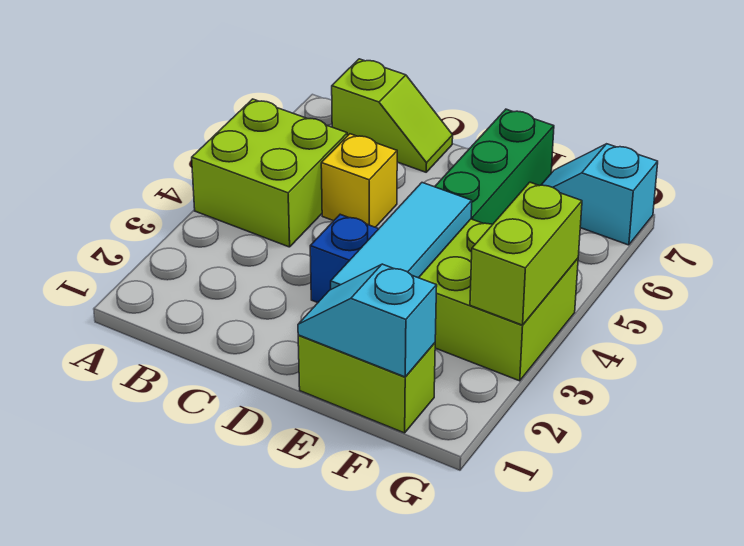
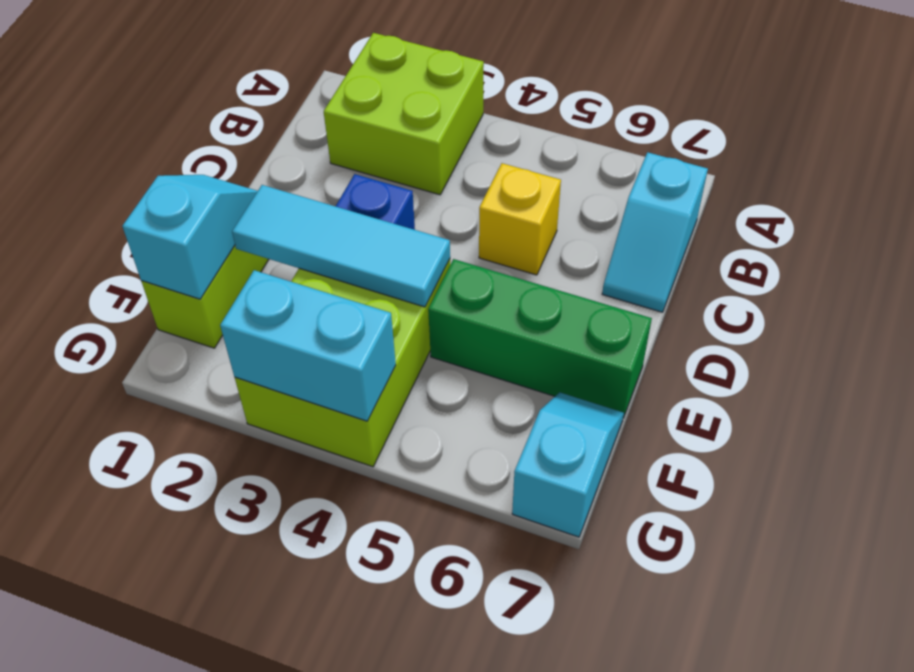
lime brick A4:B5 level 1 -> lime brick A2:B3 level 1
lime slope B7:C7 level 1 top B -> cyan slope B7:C7 level 1 top B
lime brick G3:G4 level 2 -> cyan brick G3:G4 level 2

